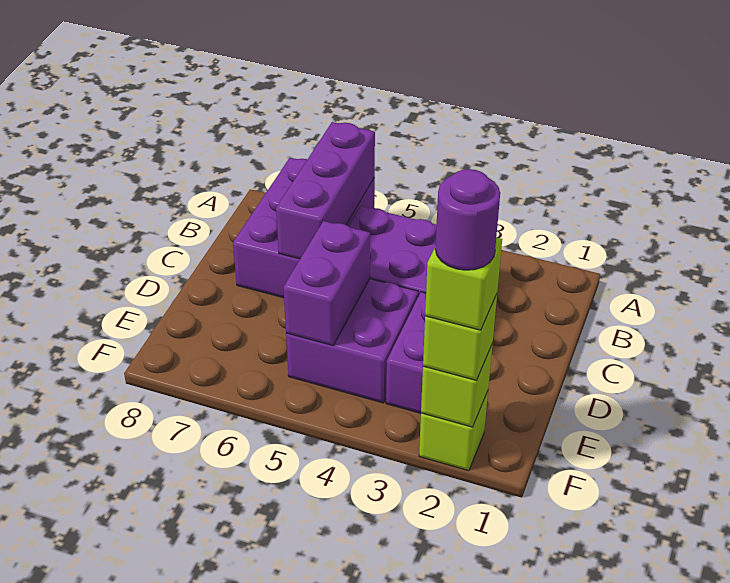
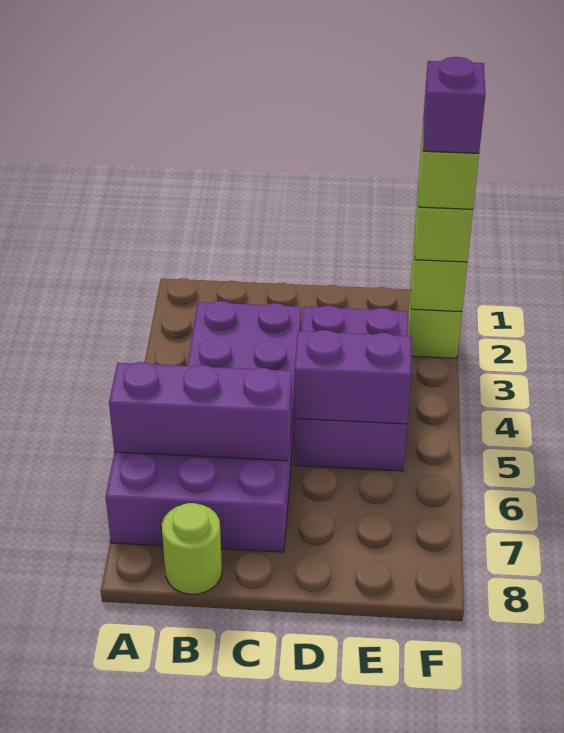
none -> lime round brick B8 level 1
purple round brick F2 level 5 -> purple brick F2 level 5

